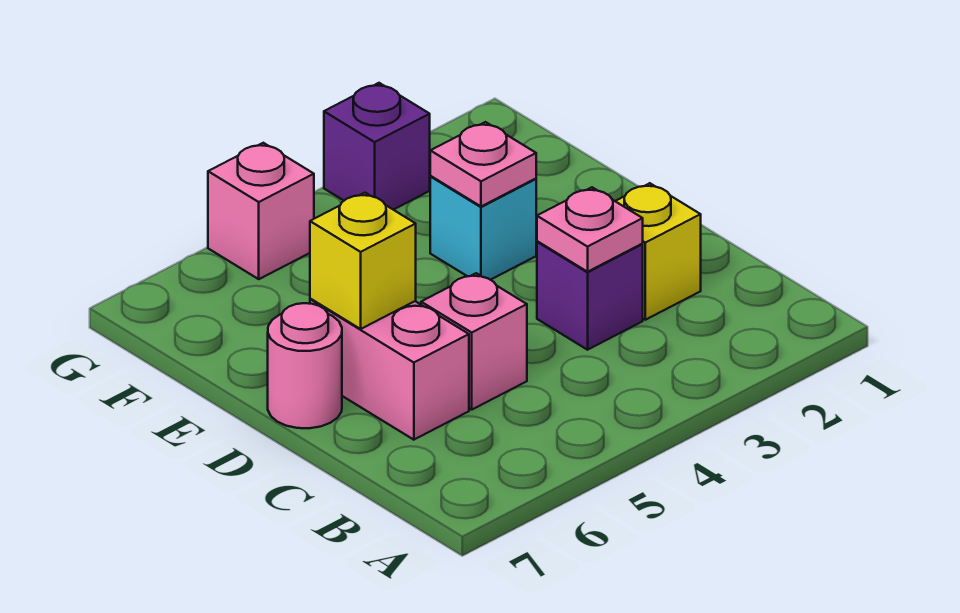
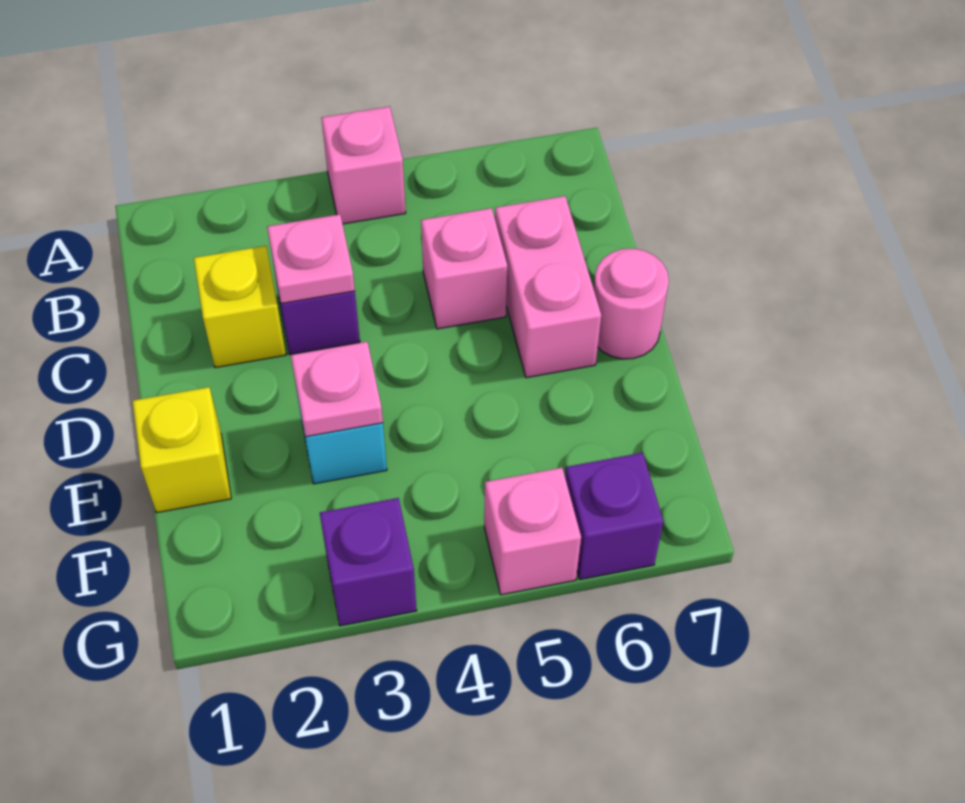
none -> pink brick A4 level 1
yellow brick D6 level 2 -> yellow brick E1 level 1
none -> purple brick G6 level 1

